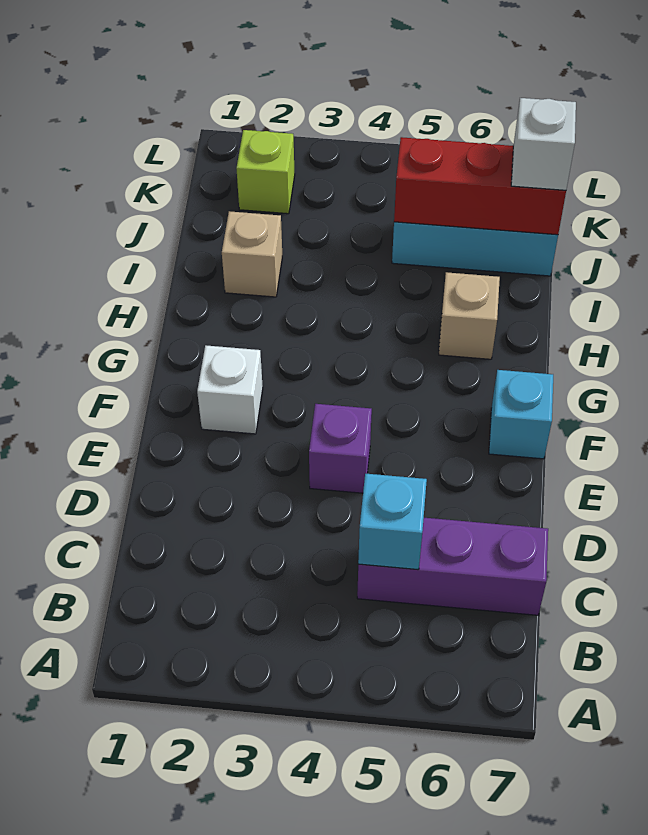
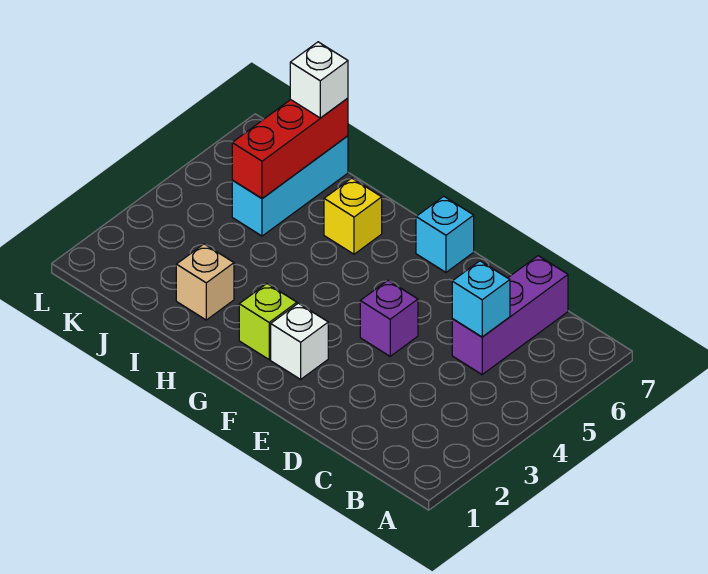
tan brick H6 level 1 -> yellow brick H6 level 1
lime brick K2 level 1 -> lime brick G2 level 1

